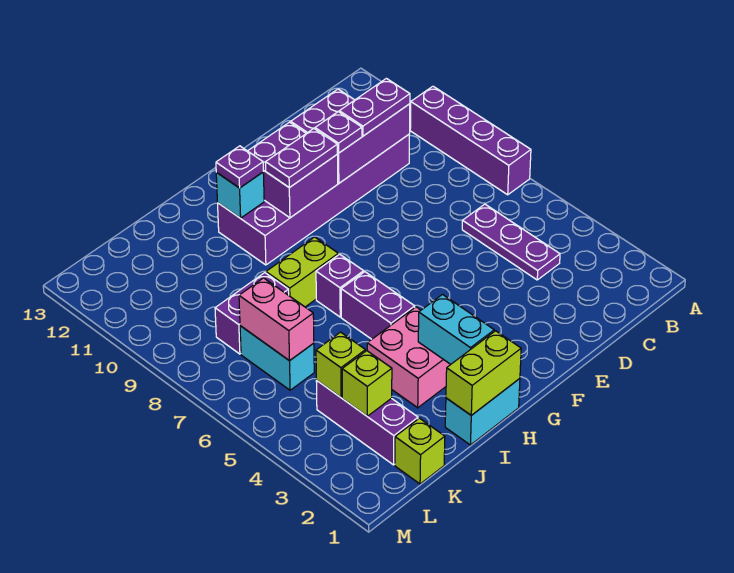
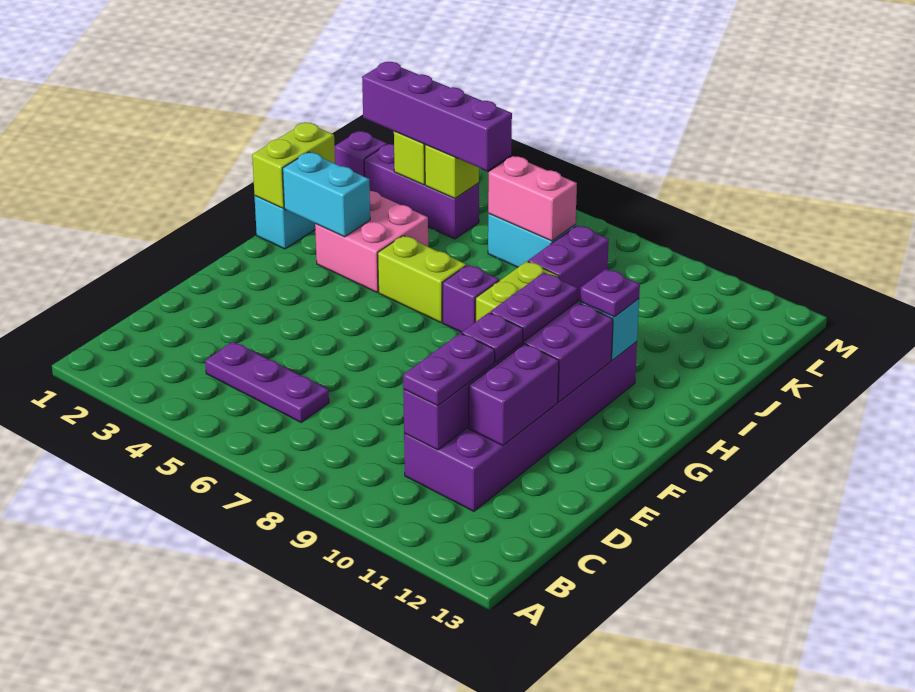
purple brick A7:A10 level 1 -> purple brick K2:K5 level 3
purple brick H5:H6 level 1 -> lime brick H5:H6 level 1
lime brick K1 level 1 -> purple brick K1 level 1

